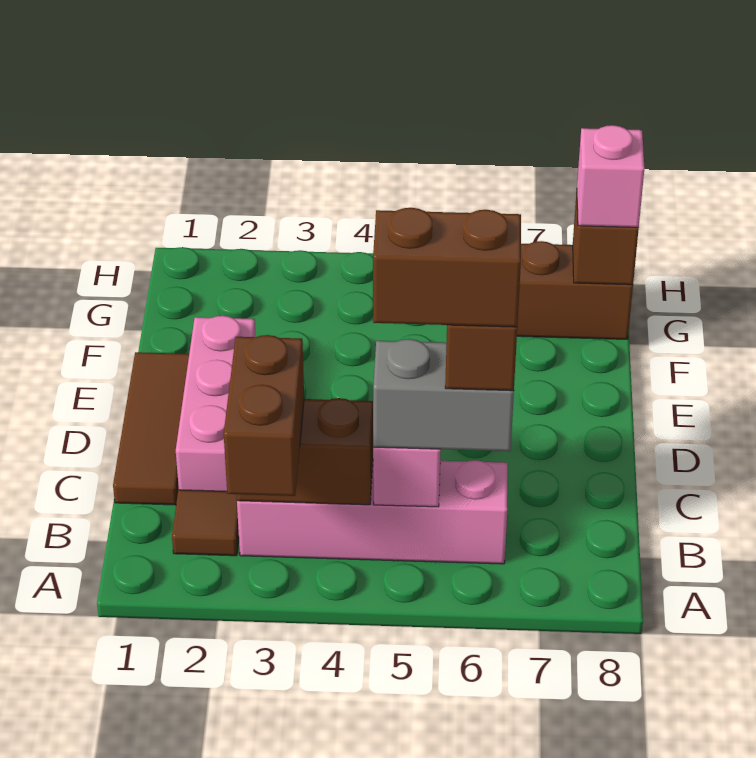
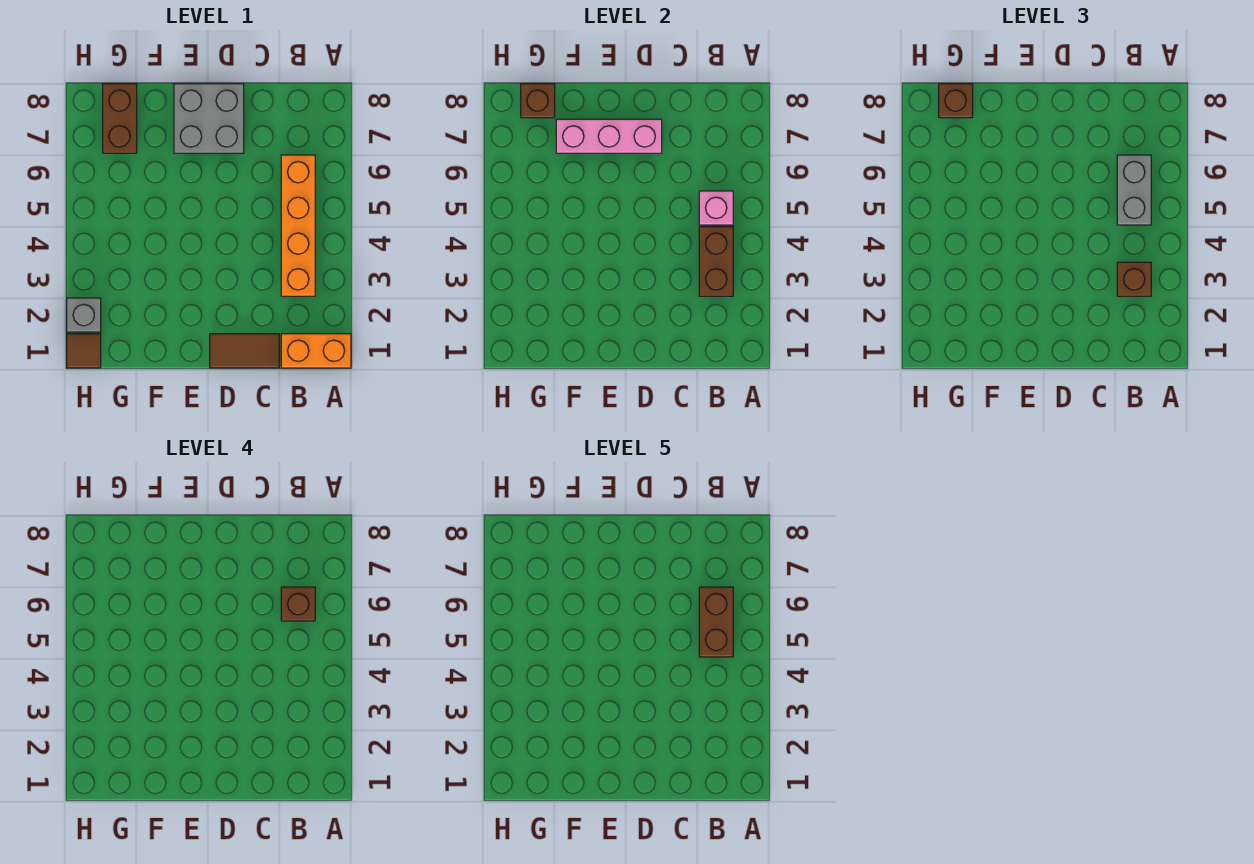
none -> orange brick A1:B1 level 1
brown brick A3:B3 level 3 -> brown brick B3 level 3
brown tile B2 level 1 -> brown tile H1 level 1
pink brick B3:B6 level 1 -> orange brick B3:B6 level 1
brown tile C1:E1 level 1 -> brown tile C1:D1 level 1
pink brick C2:E2 level 1 -> pink brick D7:F7 level 2
none -> grey brick D7:E8 level 1
pink brick G8 level 3 -> brown brick G8 level 3
none -> grey brick H2 level 1

